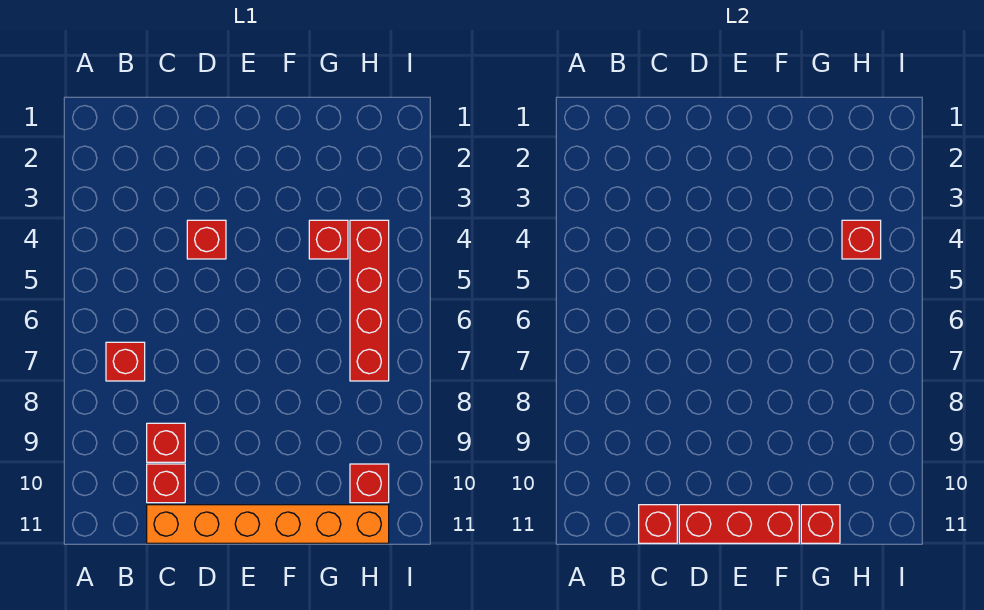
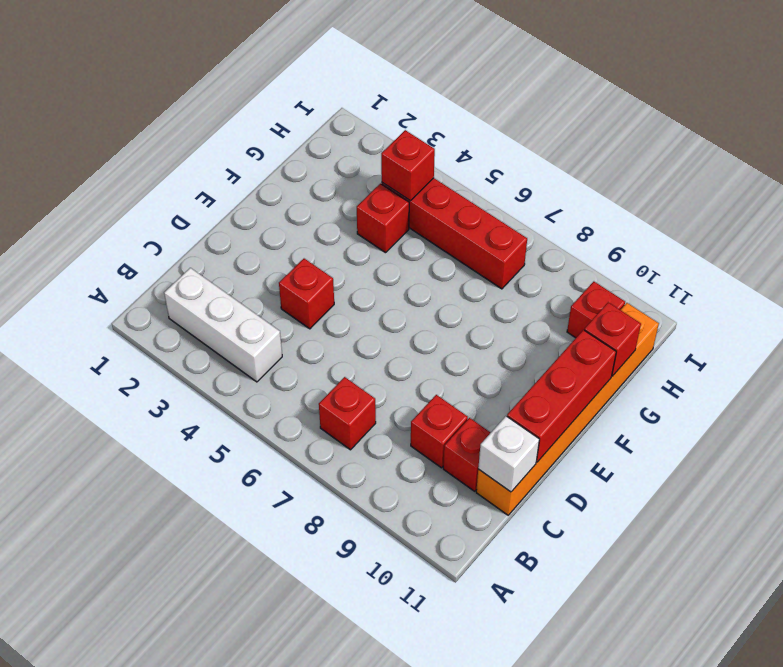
none -> white brick B2:B4 level 1
red brick C11 level 2 -> white brick C11 level 2

